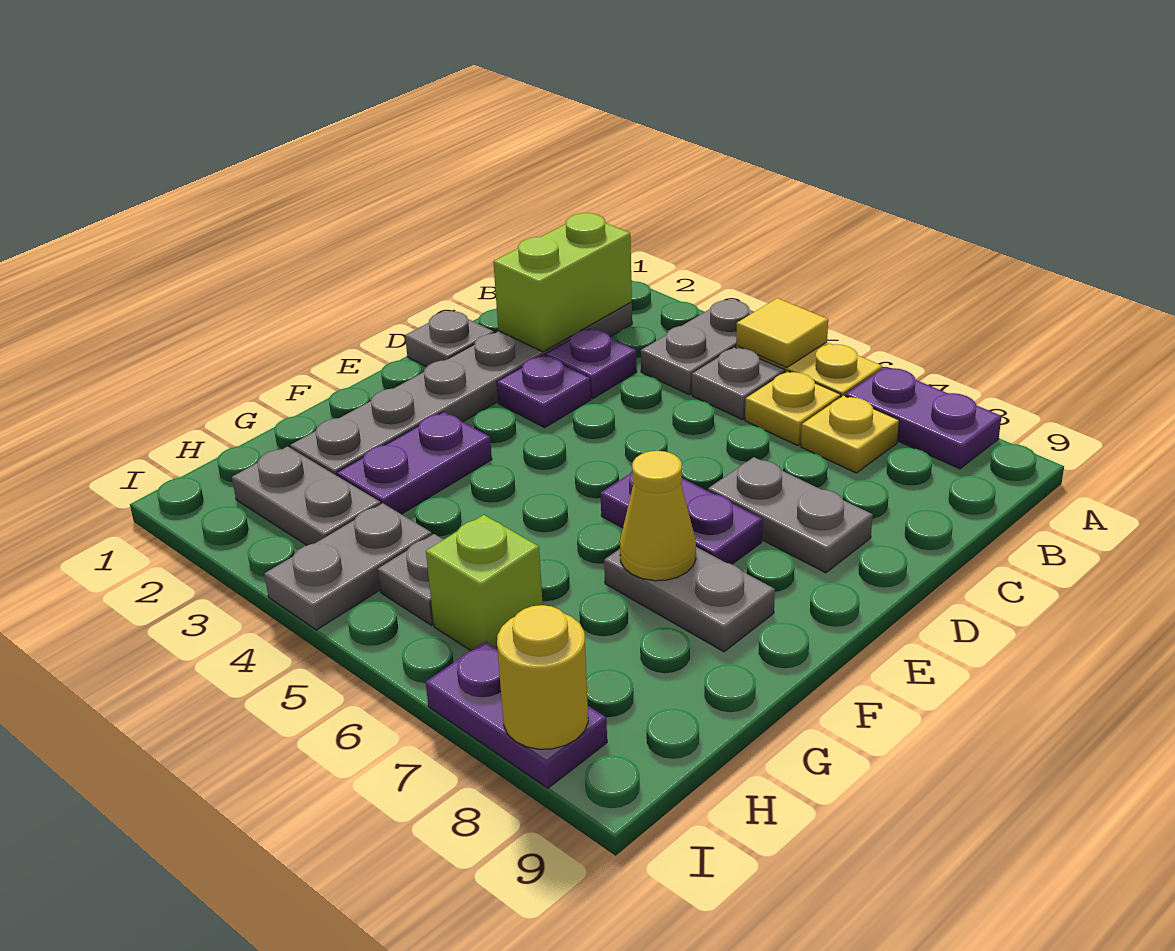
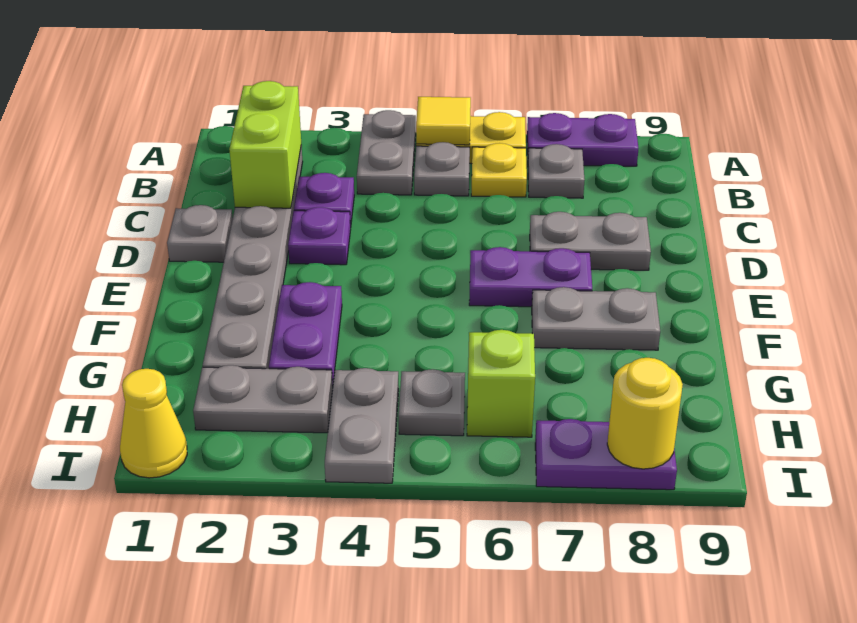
yellow plate B7 level 1 -> grey plate B7 level 1
yellow cone F7 level 2 -> yellow cone I1 level 1

